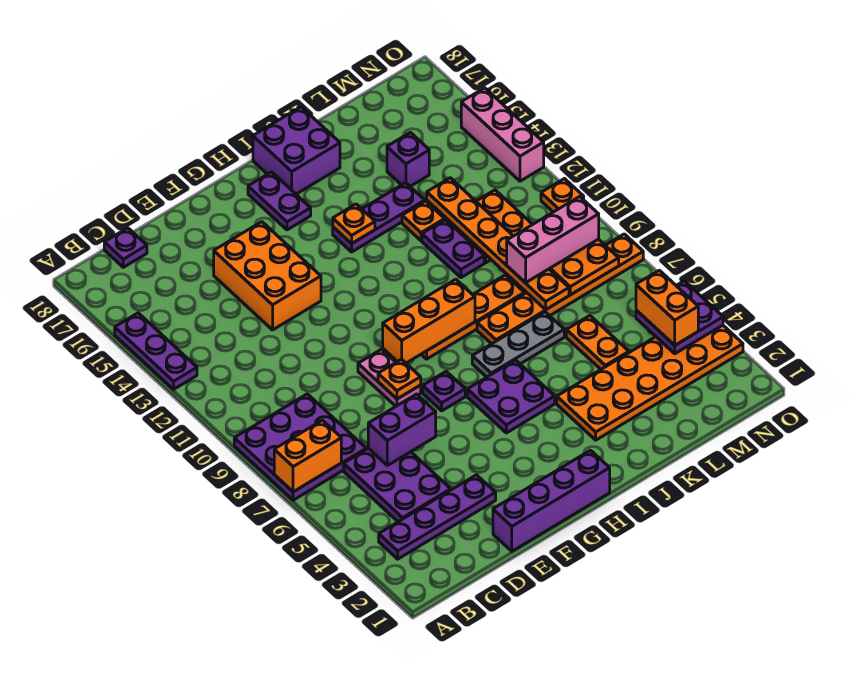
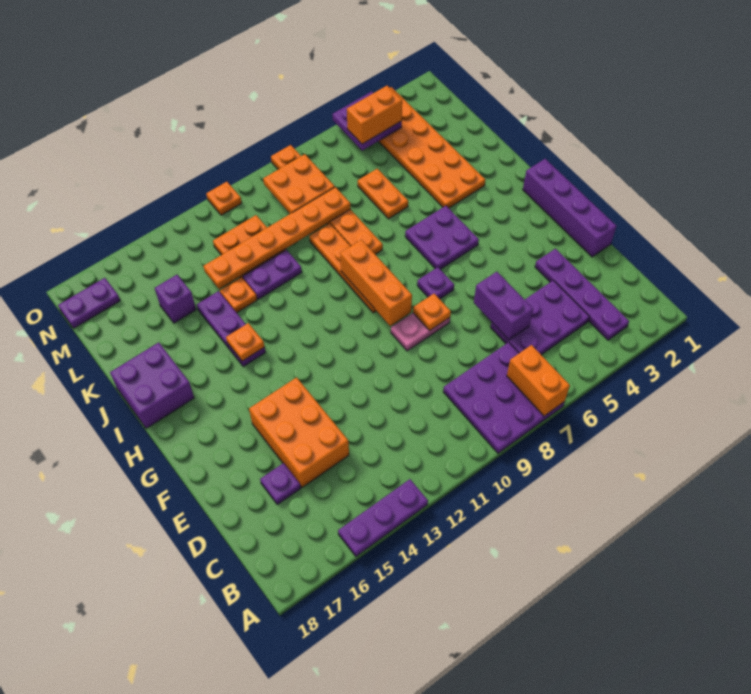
purple plate C18 level 1 -> purple plate D16 level 1
orange brick E13:F15 level 1 -> orange brick D14:F15 level 1
purple plate H16:H17 level 1 -> purple plate N17:N18 level 1
grey plate I7:K7 level 1 -> none
orange plate L5:L6 level 1 -> orange plate K6:L6 level 1
pink brick L9:N9 level 3 -> none
pink brick O13:O15 level 1 -> none

